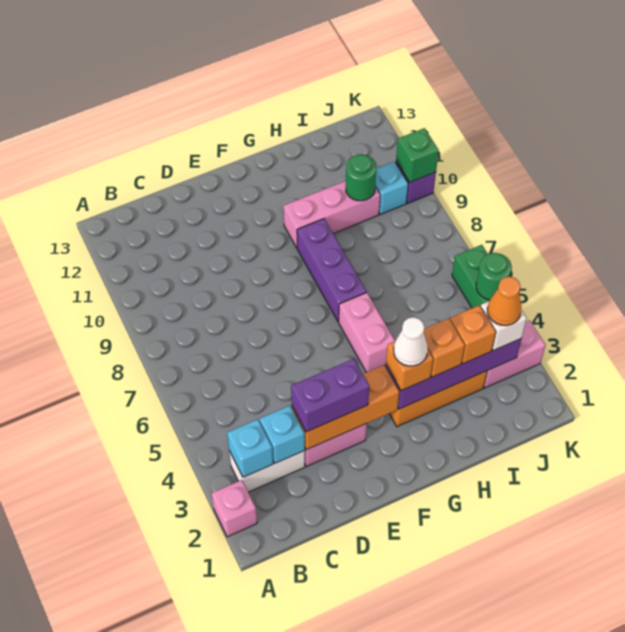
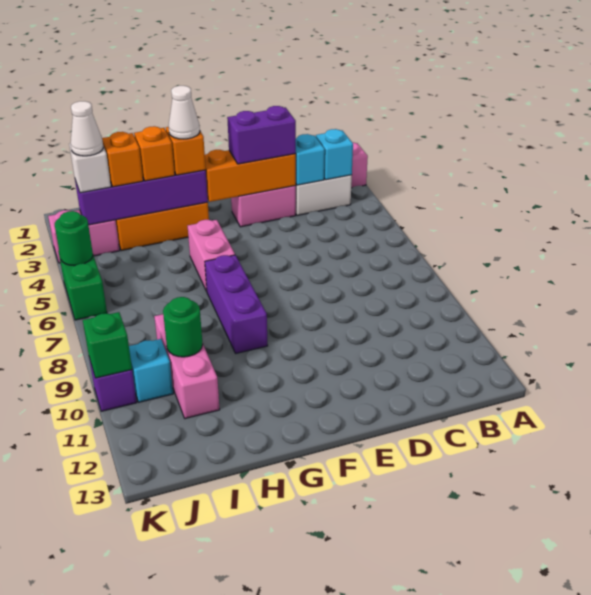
pink brick G10:I10 level 1 -> pink brick I9:I11 level 1
orange cone J3 level 4 -> white cone J3 level 4

